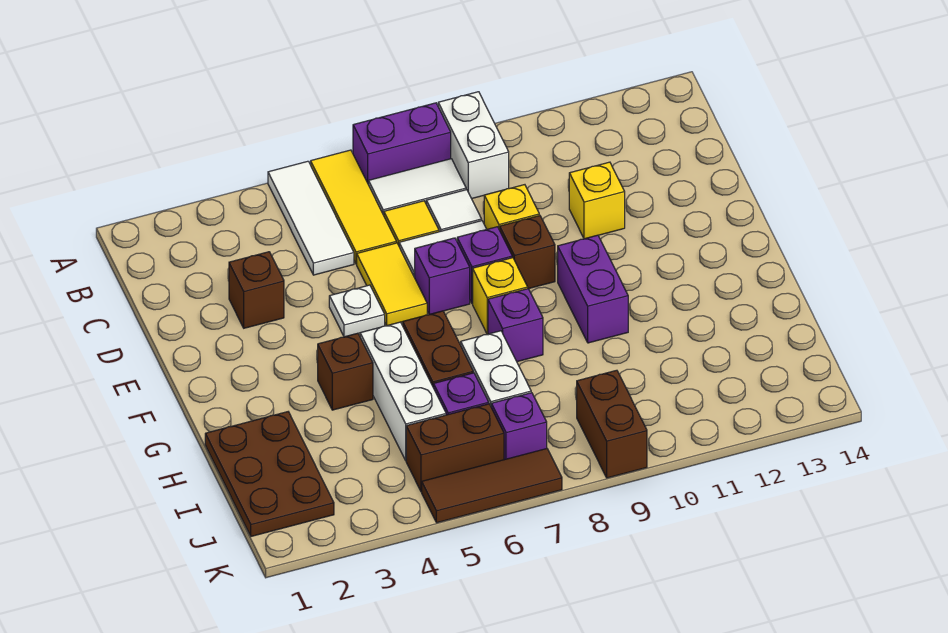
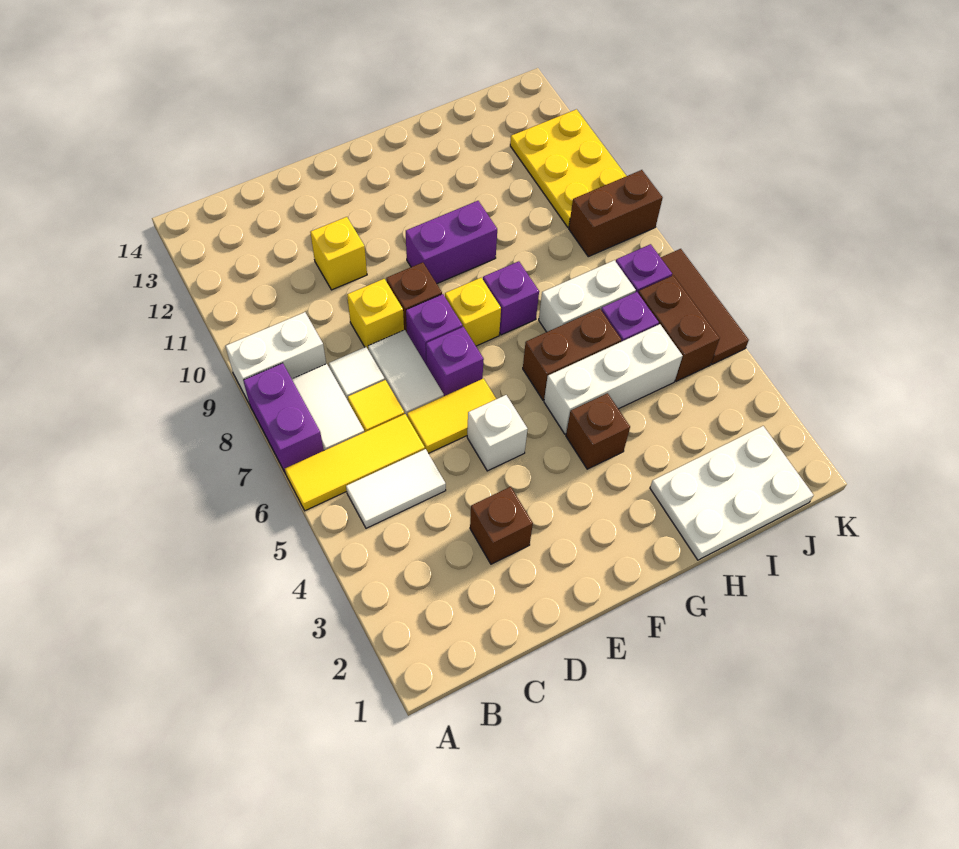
white tile A5:C5 level 1 -> white tile B5:C5 level 1
white plate E5 level 1 -> white brick E5 level 1
brown plate H1:J2 level 1 -> white plate H1:J2 level 1
none -> yellow plate J10:K12 level 1

